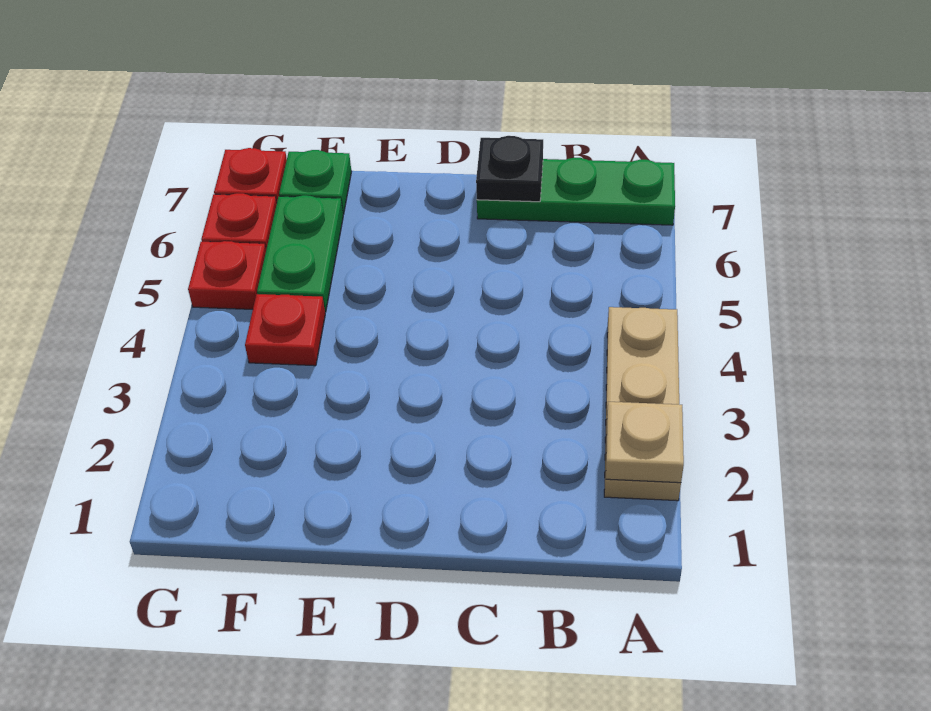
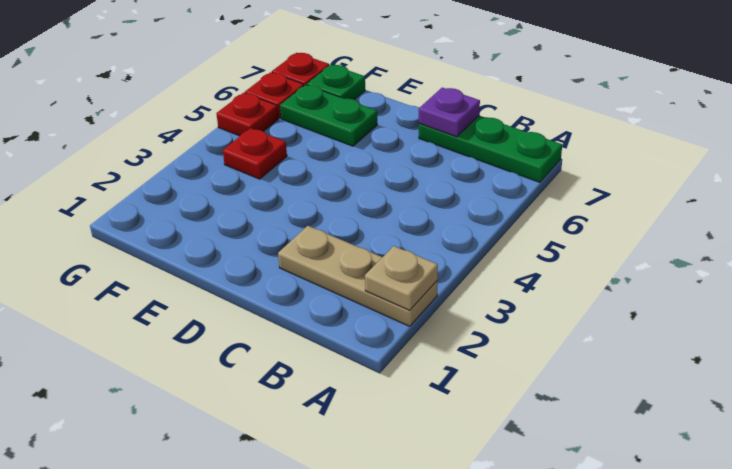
tan plate A2:A4 level 1 -> tan plate A2:C2 level 1
black plate C7 level 2 -> purple plate C7 level 2
green plate F5:F6 level 1 -> green plate E6:F6 level 1

